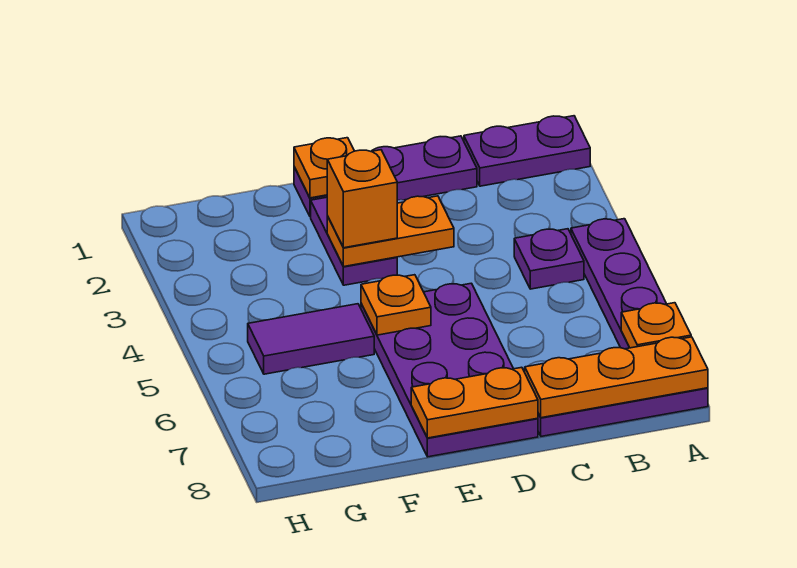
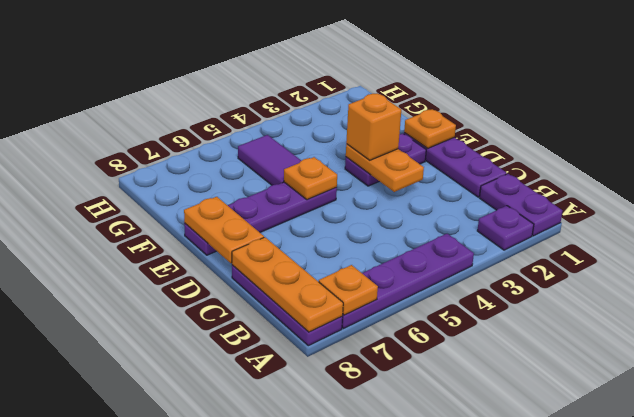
purple plate B4 level 1 -> purple plate A2 level 1
purple plate D5:E8 level 1 -> purple plate E5:E8 level 1

